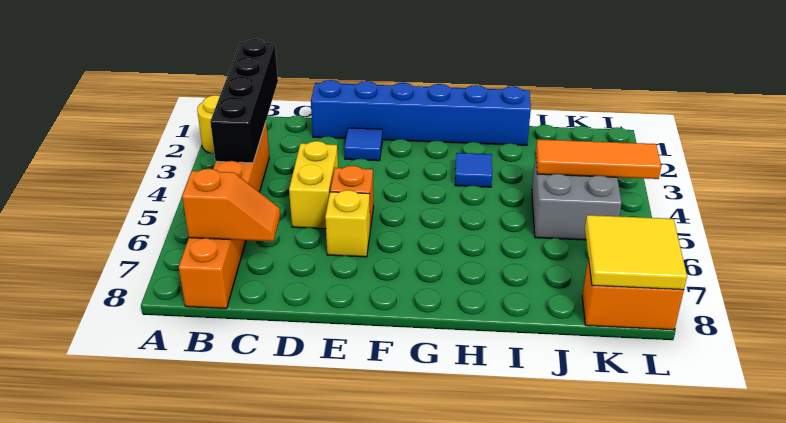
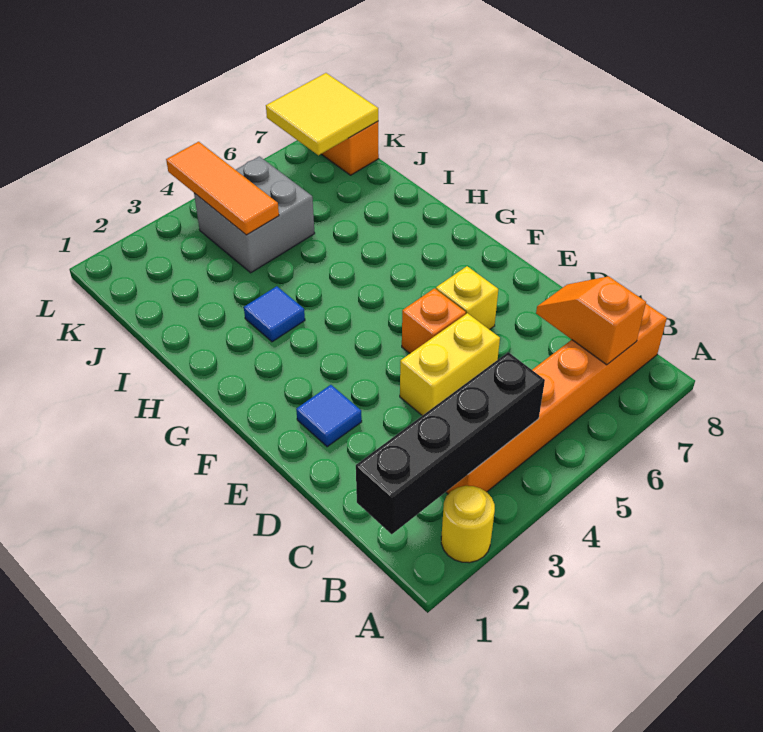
blue brick D1:I1 level 1 -> none

